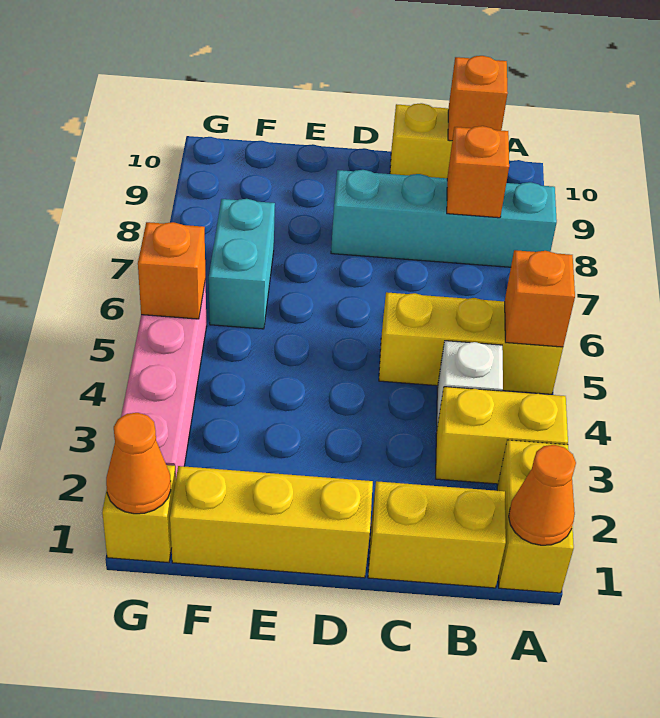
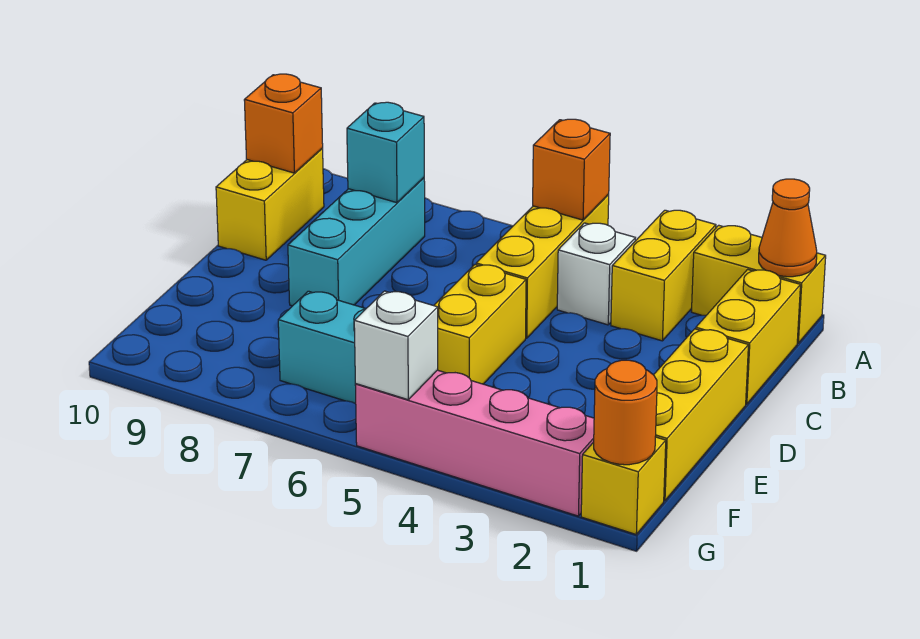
cyan brick A8:D8 level 1 -> cyan brick B8:D8 level 1
orange brick B8 level 2 -> cyan brick B8 level 2
none -> yellow brick D5:E5 level 1
orange cone G1 level 2 -> orange round brick G1 level 2
orange brick G5 level 2 -> white brick G5 level 2

